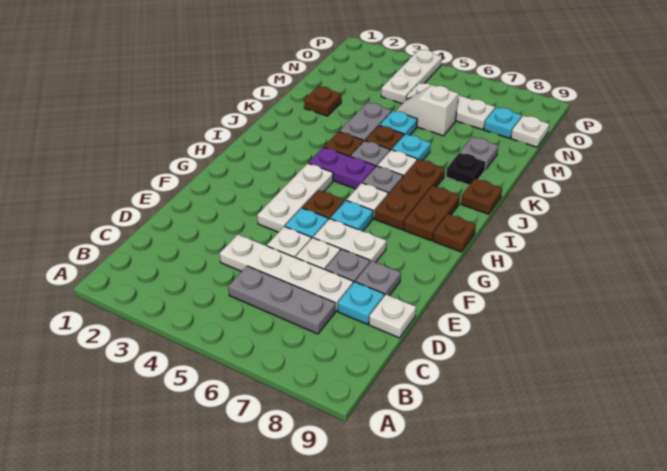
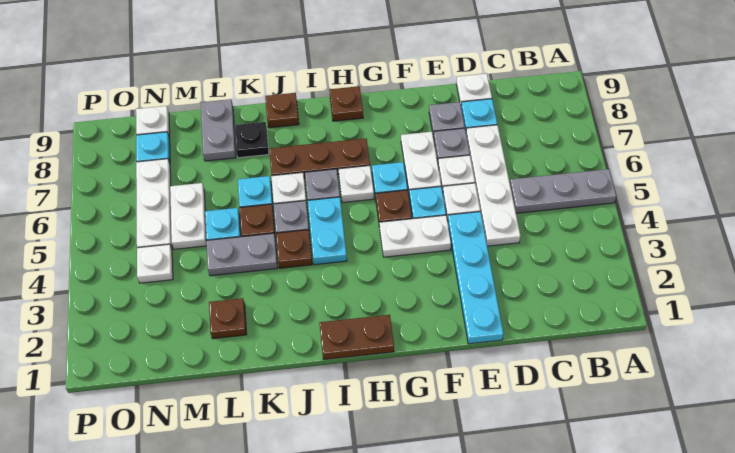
grey plate C5:C7 level 1 -> grey plate A5:C5 level 1
none -> cyan plate E1:E4 level 1
white plate F4:H4 level 1 -> white plate F4:G4 level 1
brown plate H8:I8 level 1 -> brown plate H1:I1 level 1
purple plate I4:I5 level 1 -> cyan plate I4:I5 level 1
grey plate L8 level 1 -> grey plate L8:L9 level 1
white slope M5:M6 level 1 top 6 -> white plate M5:M6 level 1
white plate N4:P4 level 1 -> white plate N4 level 1

